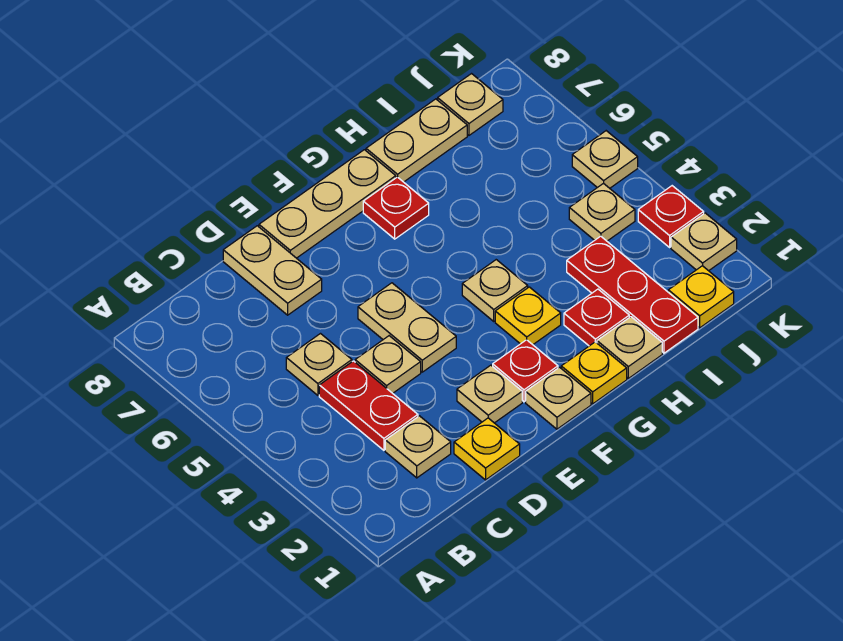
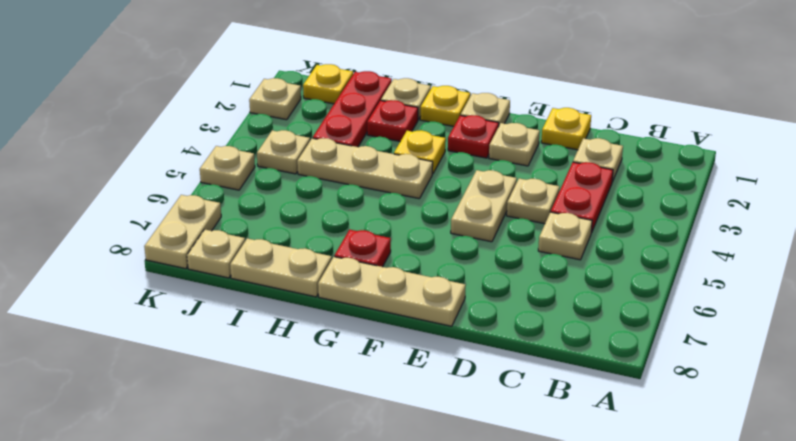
tan plate D7:D8 level 1 -> tan plate K7:K8 level 1
tan plate G4 level 1 -> tan plate G4:I4 level 1
red plate K3 level 1 -> none

